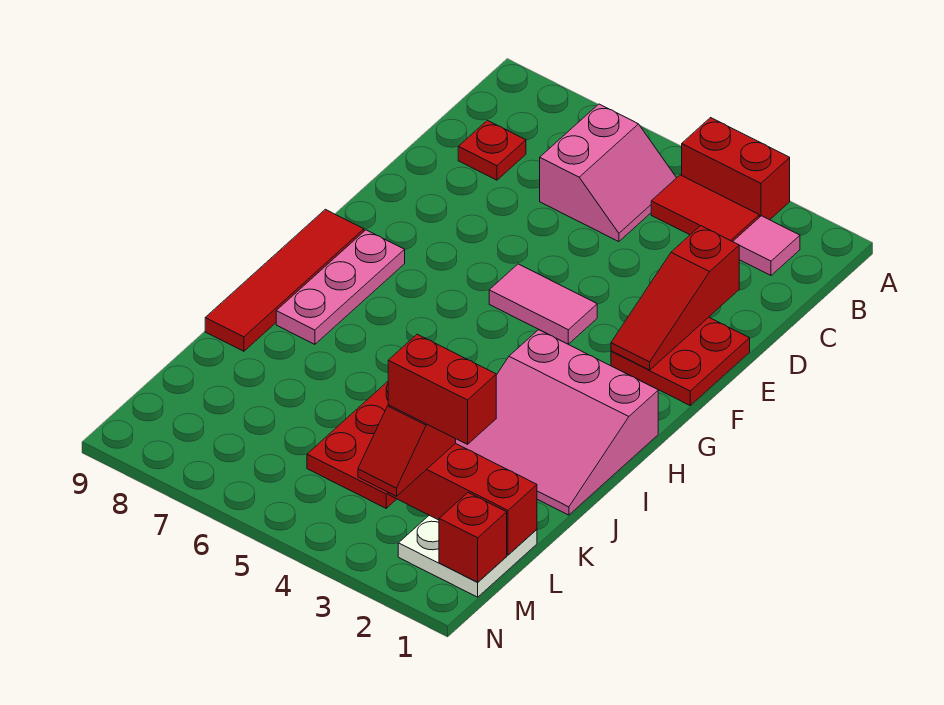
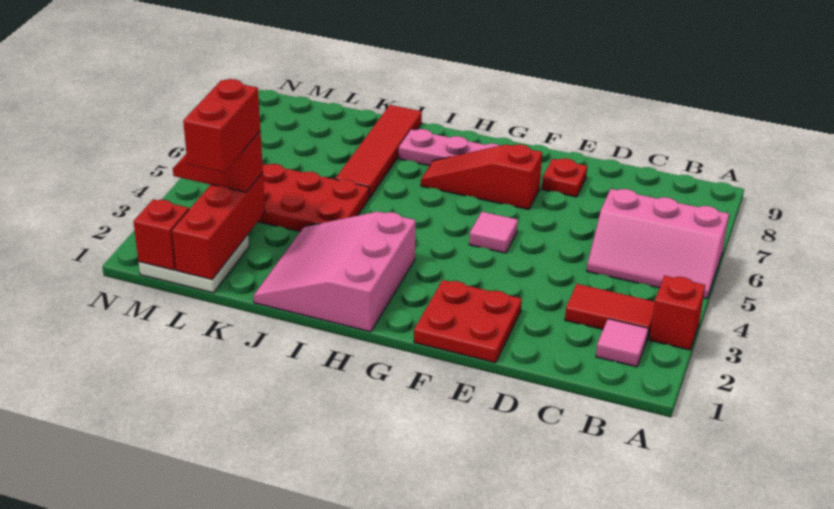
red brick A3:A4 level 1 -> red brick A3 level 1
red tile B3:B4 level 1 -> red tile B3:C3 level 1
pink slope B5:C6 level 1 top 6 -> pink slope A5:C6 level 1 top 6
red plate C8 level 1 -> red plate E8 level 1
red slope D2:F2 level 2 top D -> red slope F7:H7 level 1 top F
pink tile F4:F5 level 1 -> pink tile F5 level 1
red tile G9:J9 level 1 -> red tile J6:J9 level 1

